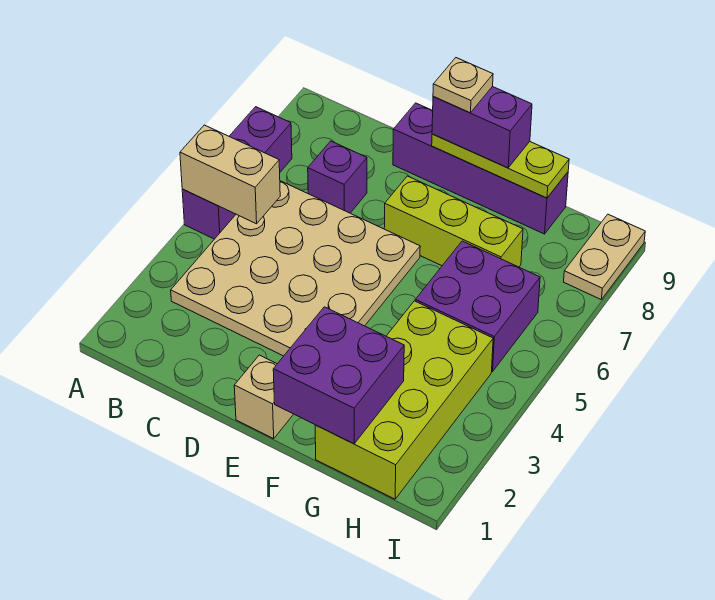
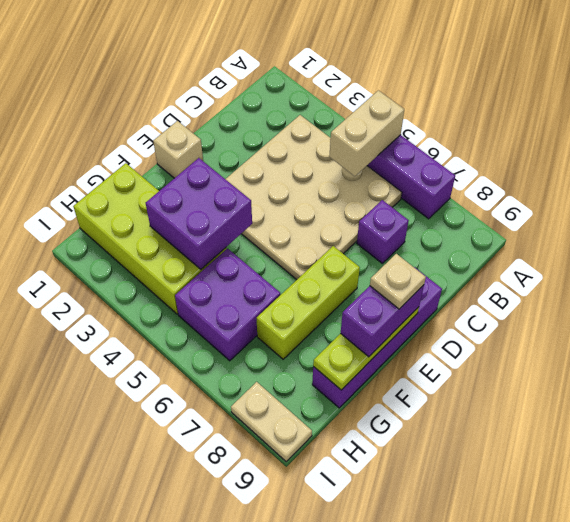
purple brick F1:G2 level 2 -> purple brick F3:G4 level 2

